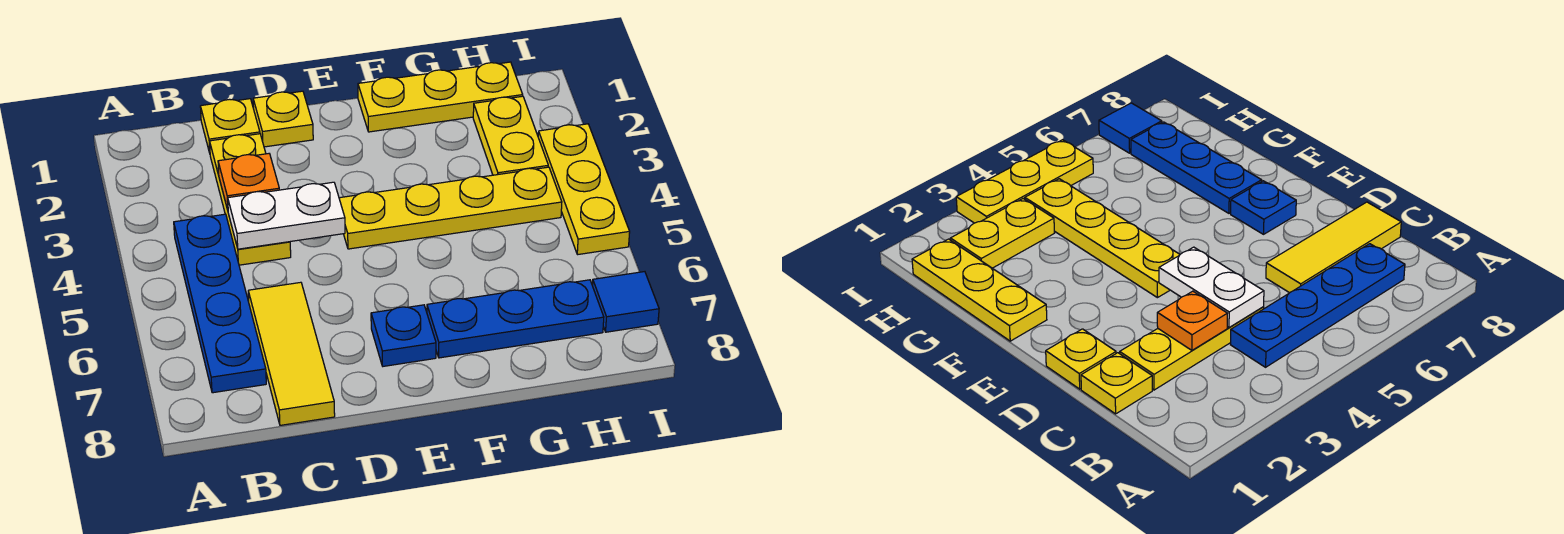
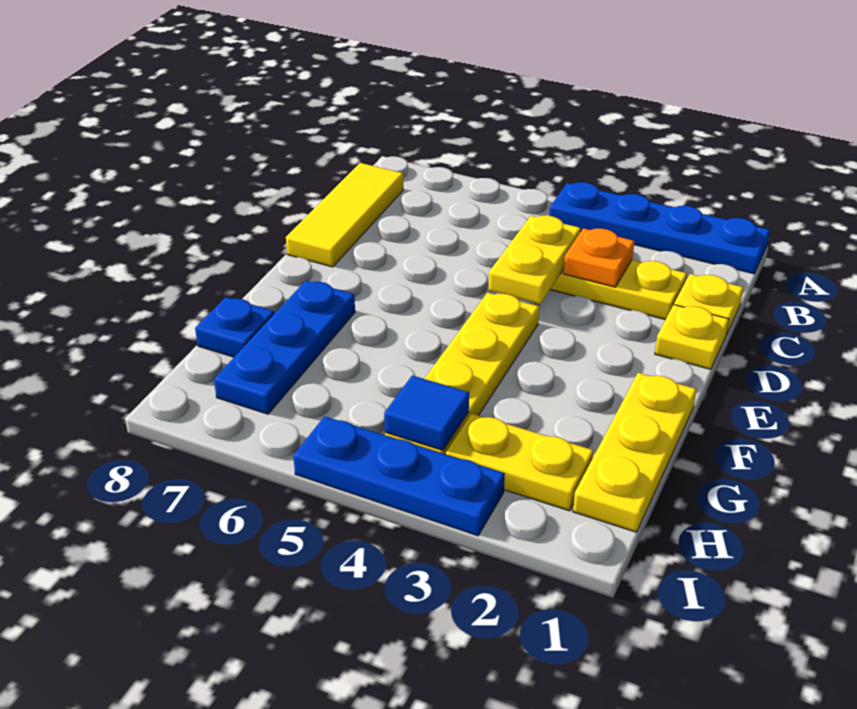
blue plate B4:B7 level 1 -> blue plate A1:A4 level 1
white plate C4:D4 level 2 -> yellow plate C4:D4 level 2
yellow tile C6:C8 level 1 -> yellow tile B8:D8 level 1
blue plate E7 level 1 -> blue plate G8 level 1
yellow plate I3:I5 level 1 -> blue plate I3:I5 level 1
blue tile I7 level 1 -> blue tile H4 level 2

